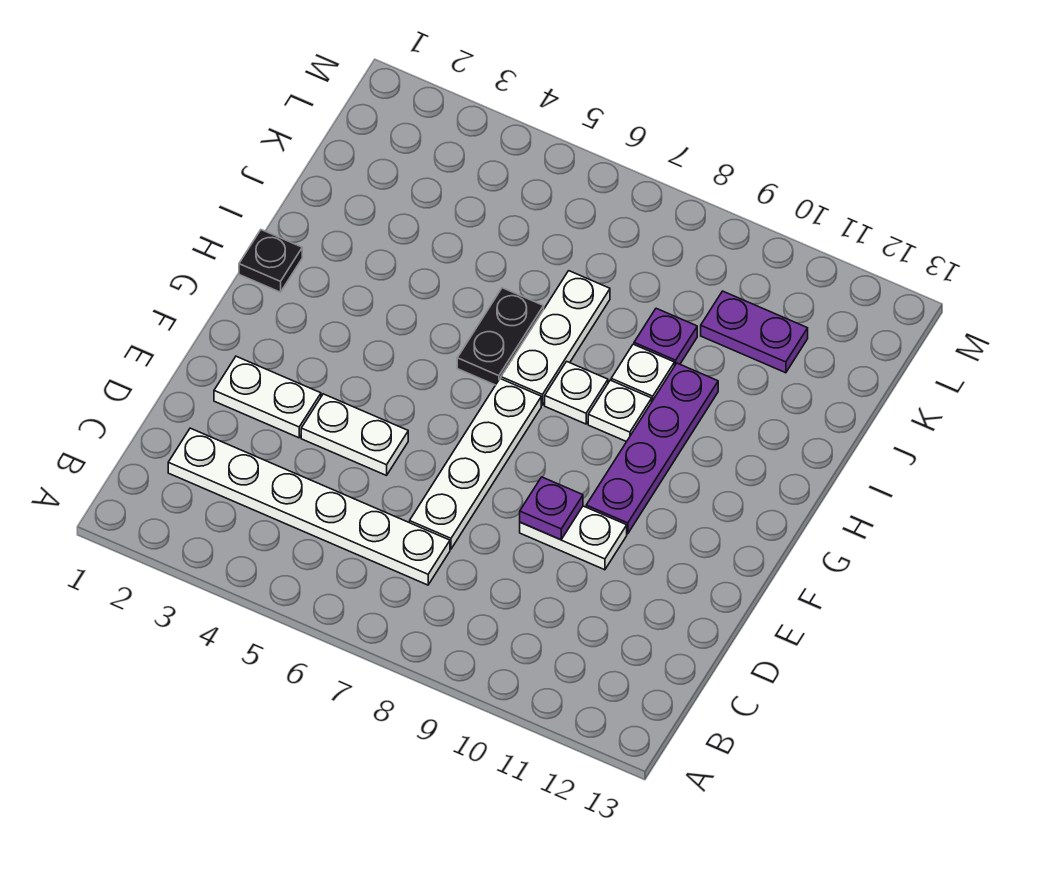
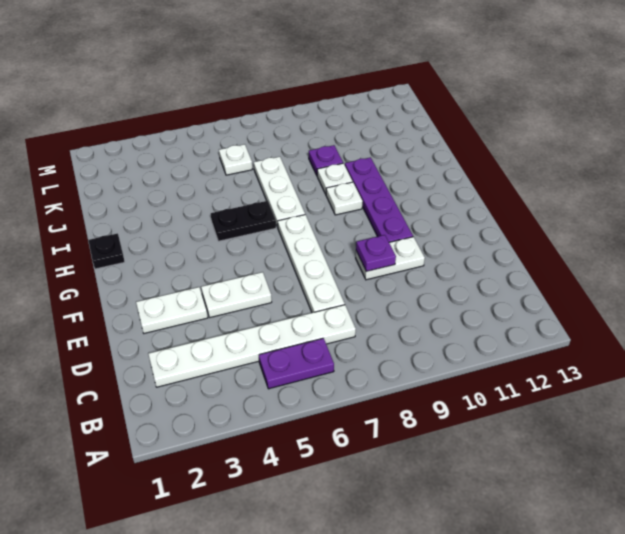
black plate H6:I6 level 1 -> black plate H5:H6 level 1
white plate H8 level 1 -> white plate K6 level 1
purple plate K10:K11 level 1 -> purple plate B5:B6 level 1

